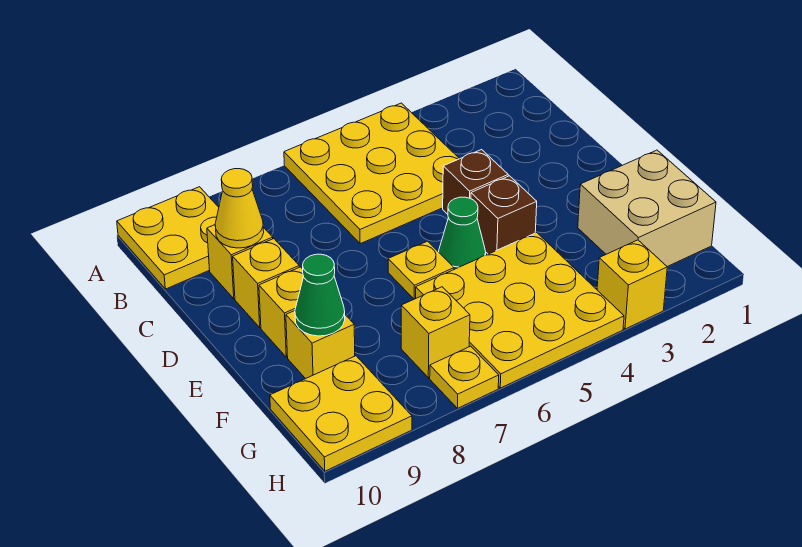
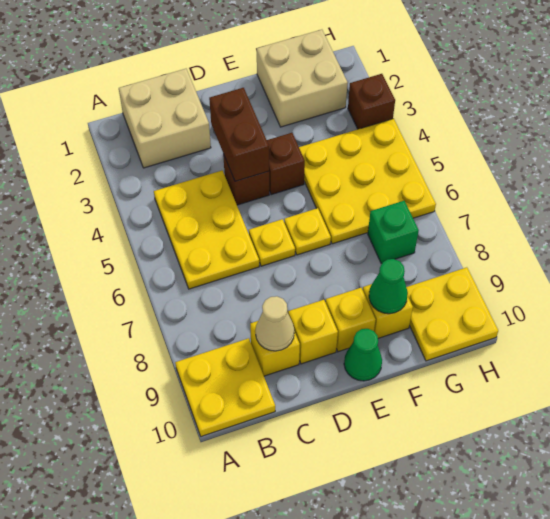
yellow plate A4:C6 level 1 -> yellow plate B4:C6 level 1
none -> tan brick B1:C2 level 1
yellow cone C9 level 2 -> tan cone C9 level 2
none -> brown brick D3:D4 level 2
green cone E5 level 1 -> green cone E10 level 1
yellow brick G7 level 1 -> green brick G7 level 1
yellow brick H3 level 1 -> brown brick H3 level 1
yellow plate H7 level 1 -> yellow plate D6 level 1

